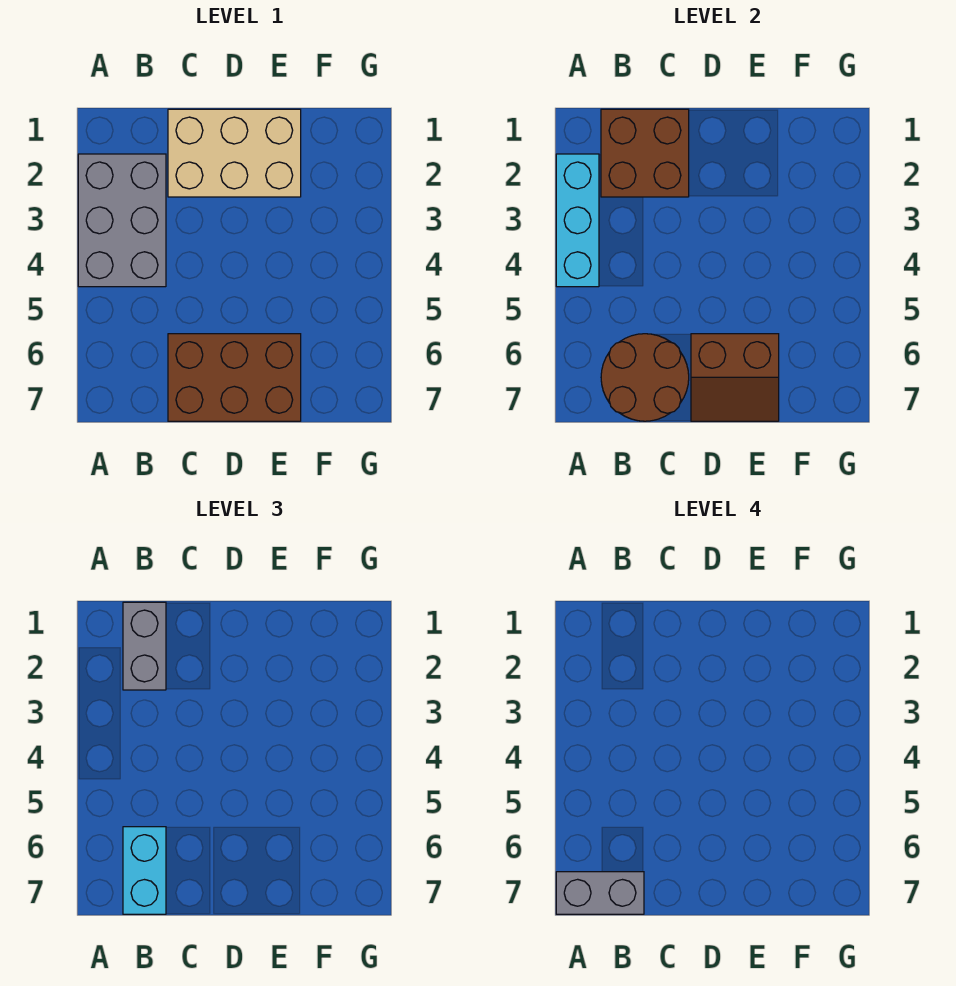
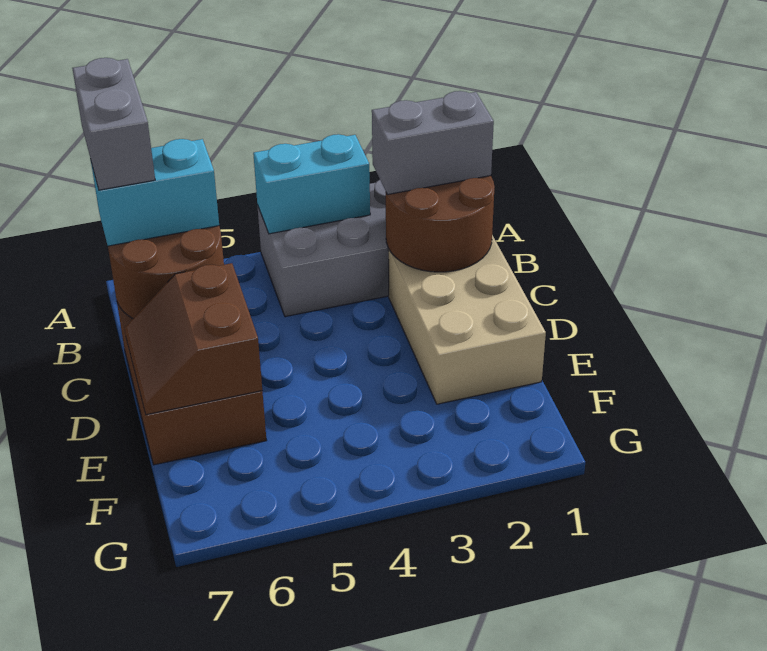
cyan brick A2:A4 level 2 -> cyan brick A3:A4 level 2
brown brick B1:C2 level 2 -> brown round brick B1:C2 level 2

